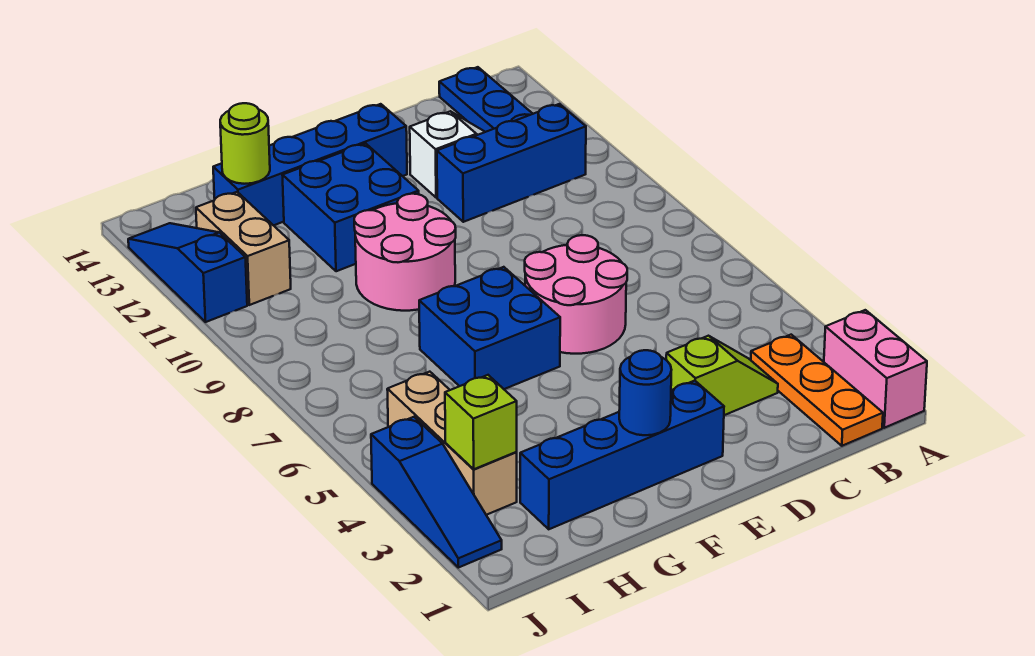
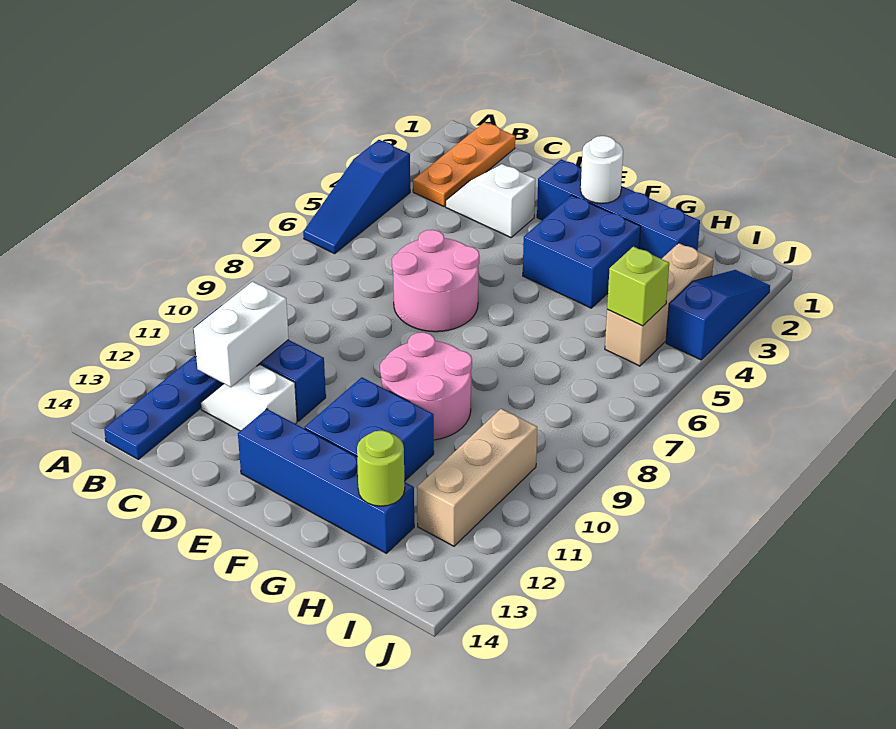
pink brick A1:A2 level 1 -> none
lime slope C3:D3 level 1 top D -> white slope C3:D3 level 1 top D
none -> white brick C11:C12 level 2
blue round brick F2 level 2 -> white round brick F2 level 2
blue brick F6:G7 level 1 -> blue brick F3:G4 level 1
lime brick I3 level 2 -> lime brick I5 level 2
tan brick I11:I12 level 1 -> tan brick I10:I12 level 1
blue slope J11:J13 level 1 top 11 -> blue slope A4:A6 level 1 top 4

